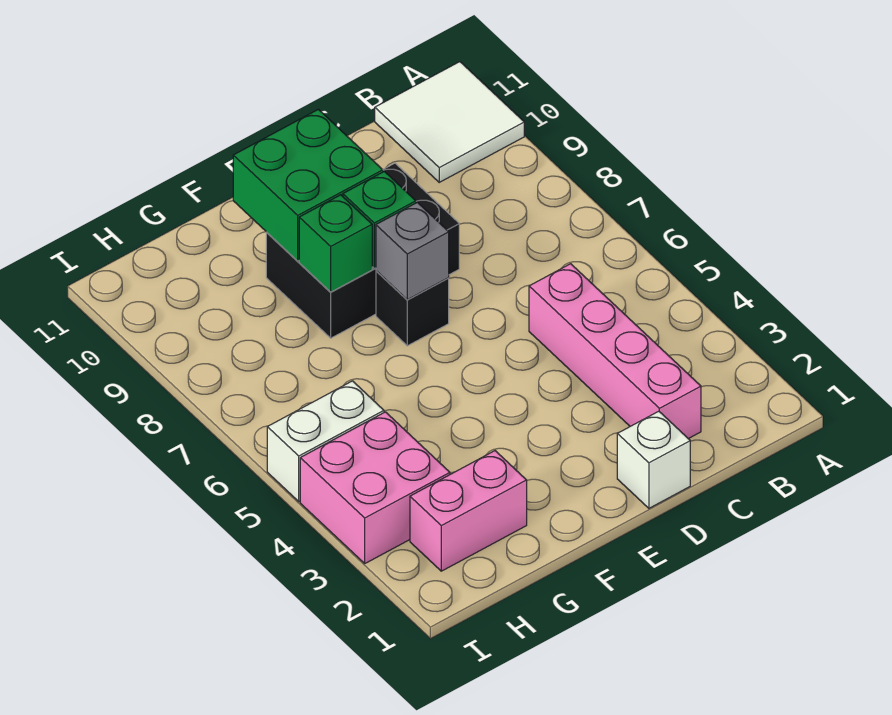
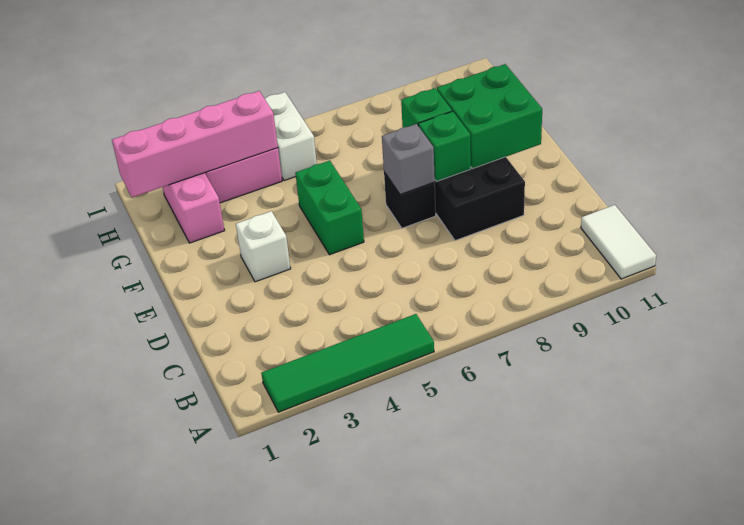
none -> green tile A2:A5 level 1
white tile A10:B11 level 1 -> white tile A11:B11 level 1
pink brick C2:C5 level 1 -> pink brick H1:H4 level 2
white brick D1 level 1 -> white brick E3 level 1
none -> green brick E5:F5 level 1

